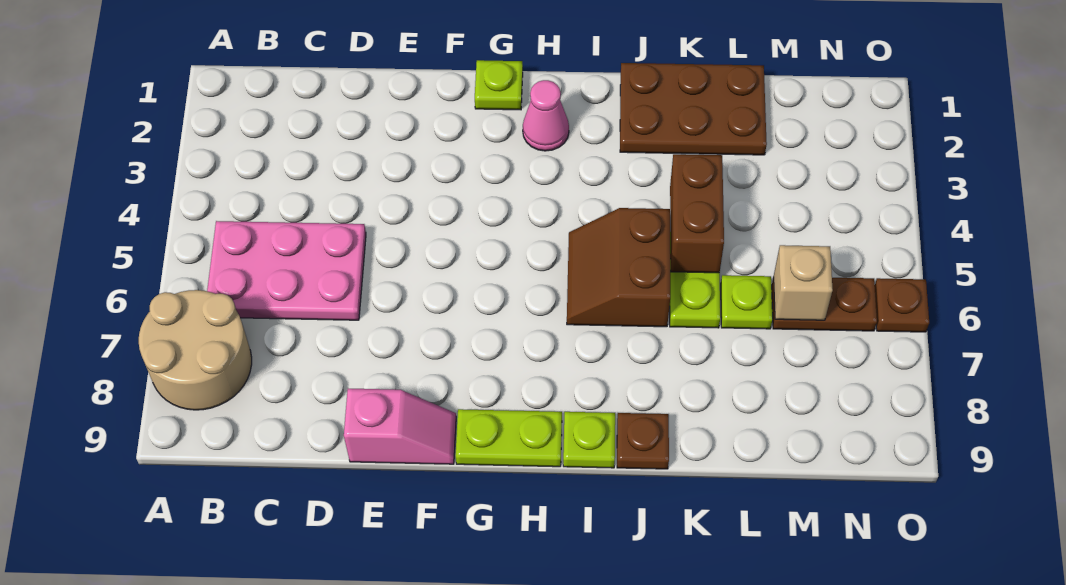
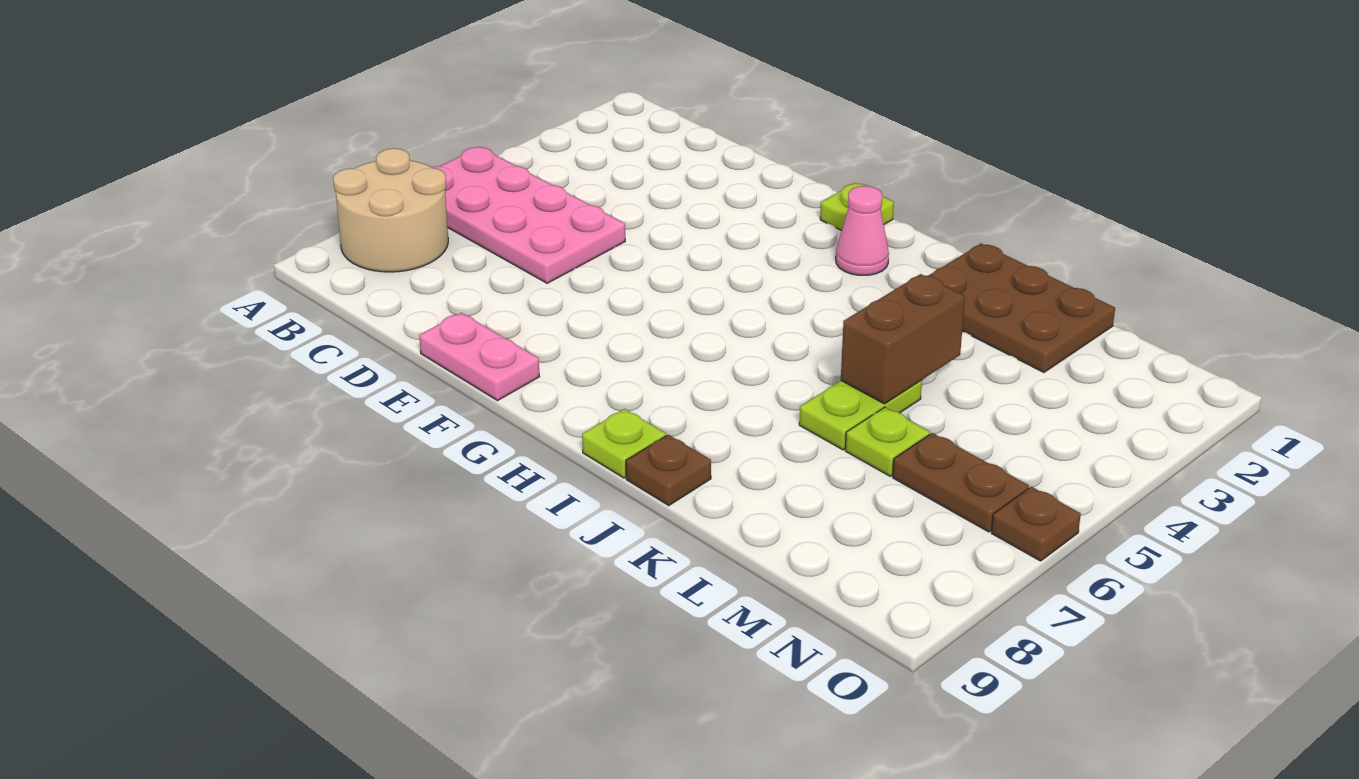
pink plate B5:D6 level 1 -> pink plate A5:D6 level 1
pink slope E9:F9 level 1 top E -> pink plate E9:F9 level 1
lime plate G9:H9 level 1 -> none
brown slope I5:J6 level 1 top J -> none
tan brick M6 level 2 -> none

